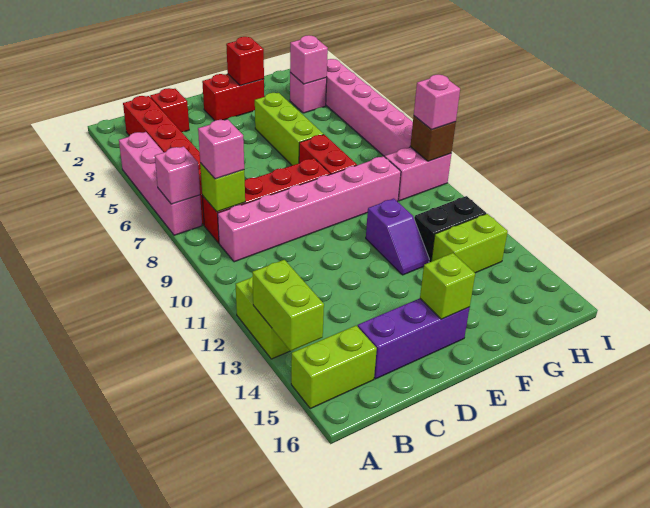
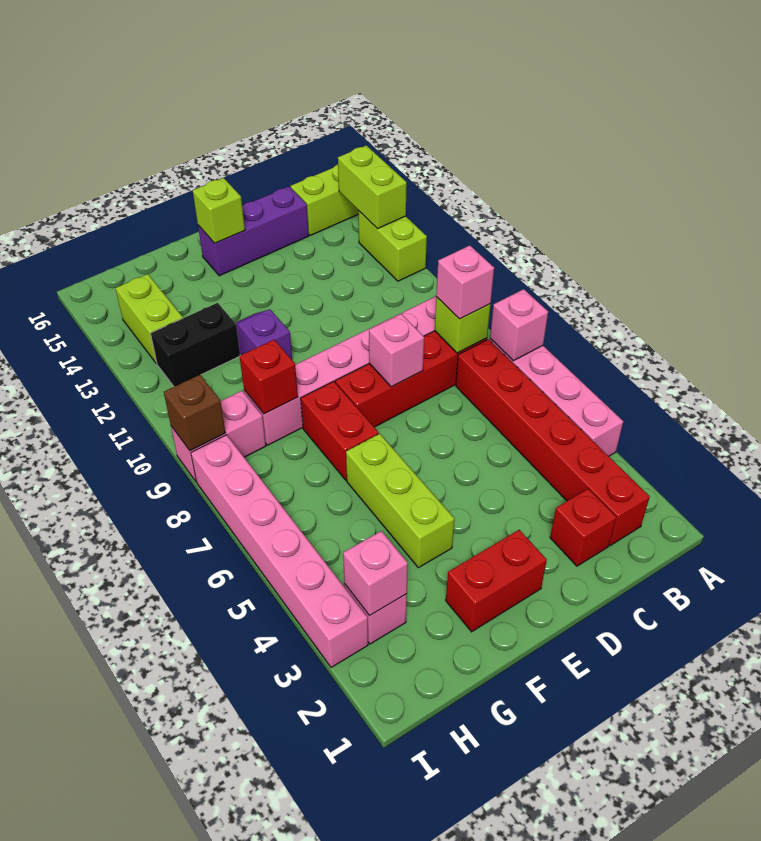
red brick F2 level 2 -> red brick G9 level 2
lime brick G13:H13 level 1 -> lime brick H13:H14 level 1
pink brick I9 level 3 -> pink brick D8 level 2

